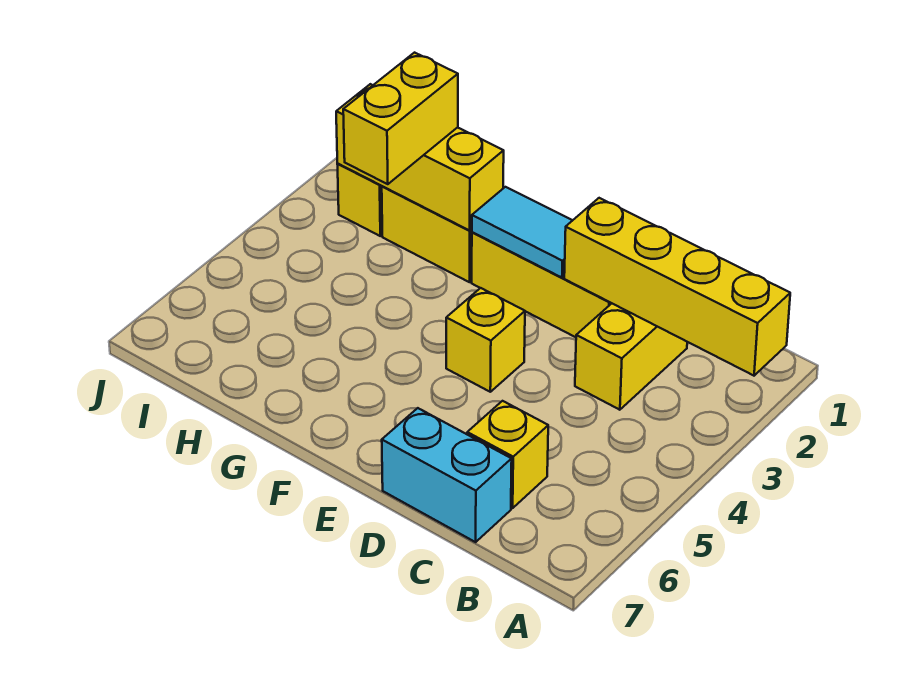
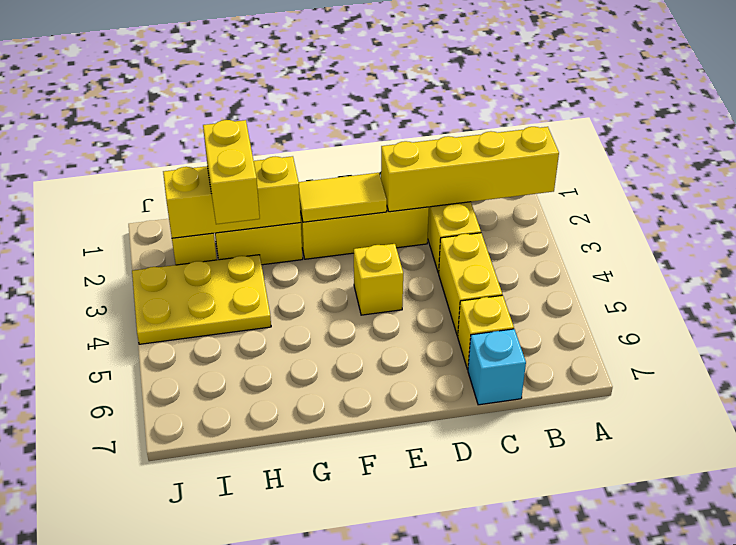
none -> yellow brick C4:C5 level 1
cyan brick C7:D7 level 1 -> cyan brick C7 level 1
cyan tile E2:F2 level 2 -> yellow tile E2:F2 level 2
none -> yellow plate H3:J4 level 1

